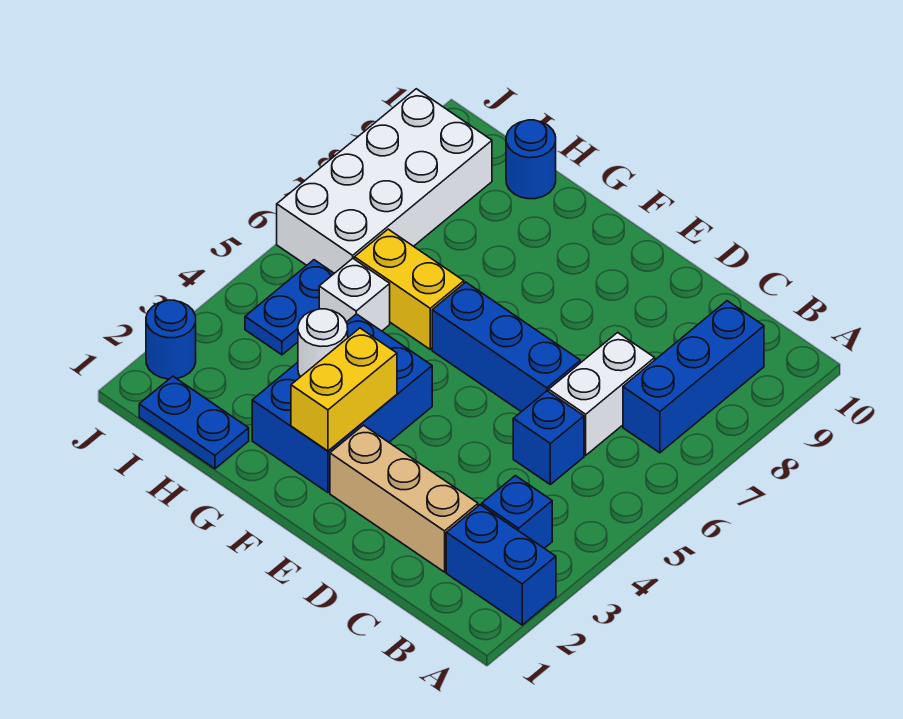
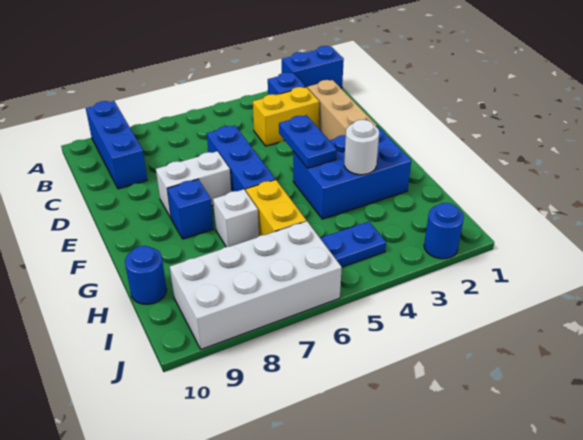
blue brick A2:B2 level 1 -> blue brick A1:A2 level 1
blue brick B7:B9 level 1 -> blue brick A9:C9 level 1
blue brick C5 level 1 -> blue brick F8 level 1
white brick C6:C7 level 1 -> white brick E7:E8 level 1
yellow brick F2:F3 level 2 -> yellow brick C3:C4 level 1
blue plate H1:I1 level 1 -> blue plate E4:F4 level 2
white brick H5 level 1 -> white brick G7 level 1

